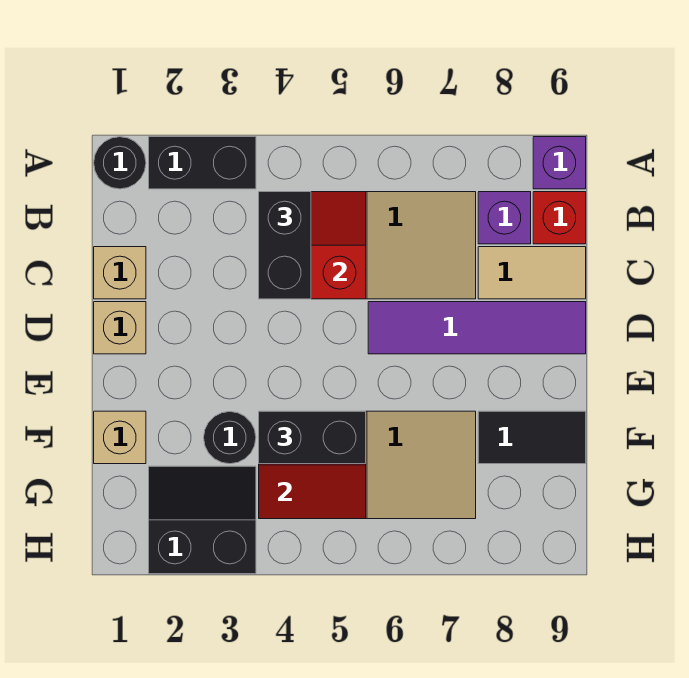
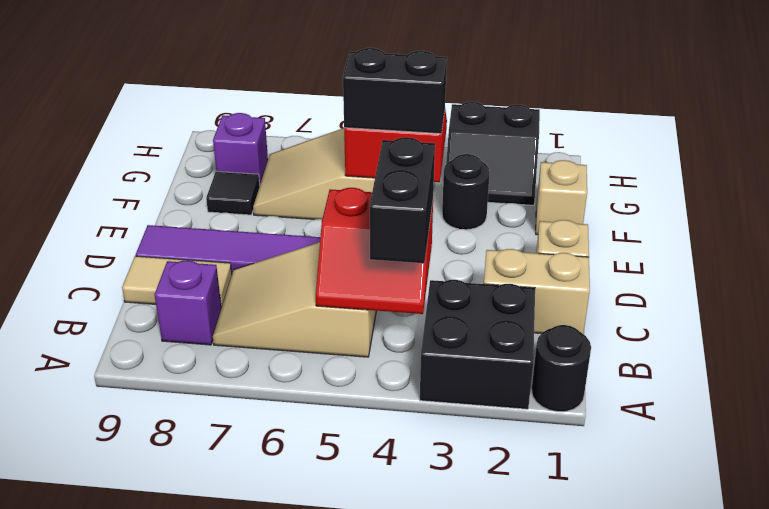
black brick A2:A3 level 1 -> black brick A2:B3 level 1
purple brick A9 level 1 -> purple brick G8 level 1
red brick B9 level 1 -> none
tan brick C1 level 1 -> tan brick C1:C2 level 1
black tile F8:F9 level 1 -> black tile F8 level 1

